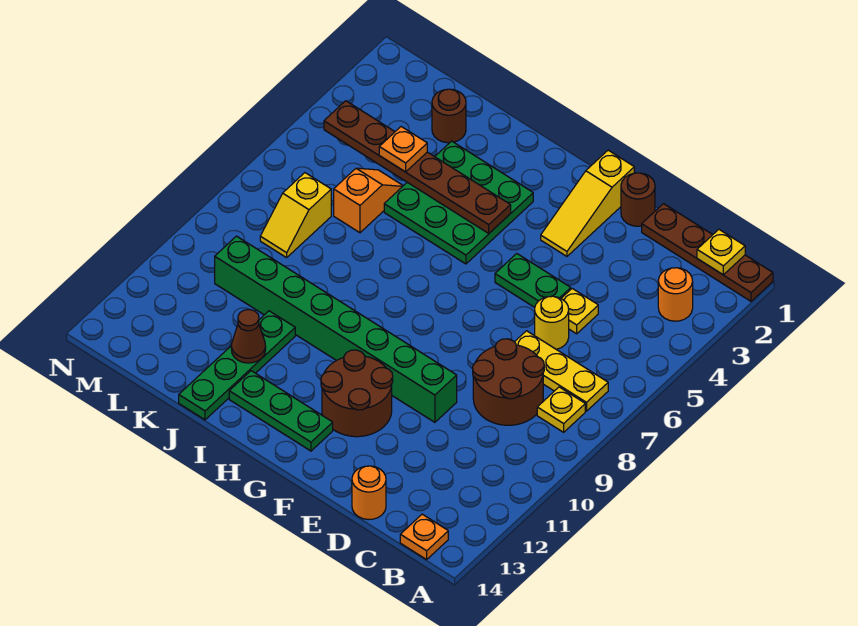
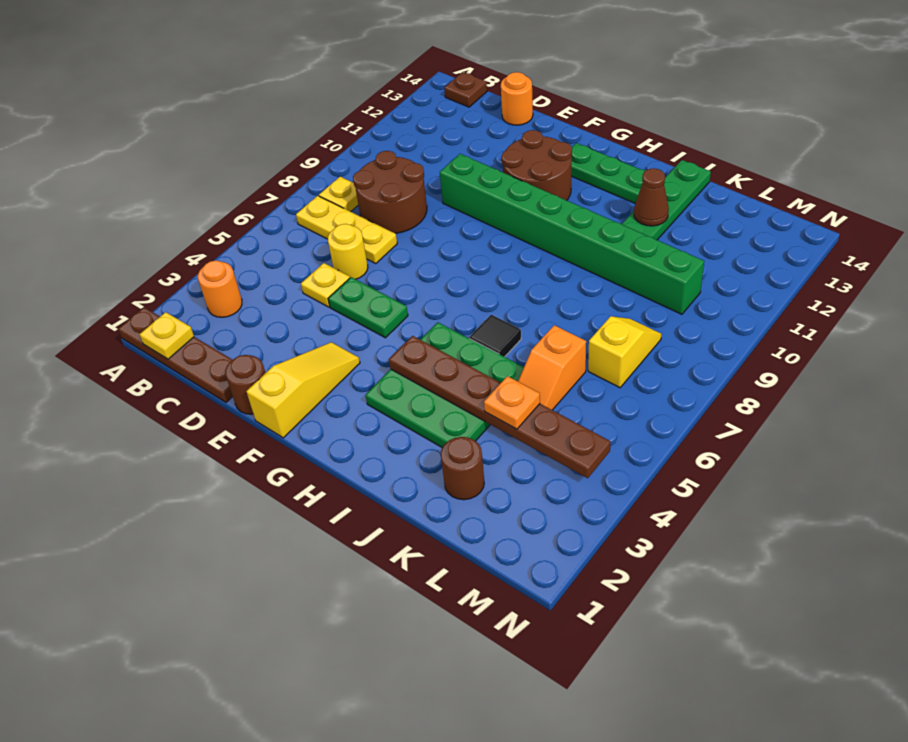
orange plate B14 level 1 -> brown plate B14 level 1
none -> black tile I6 level 1

